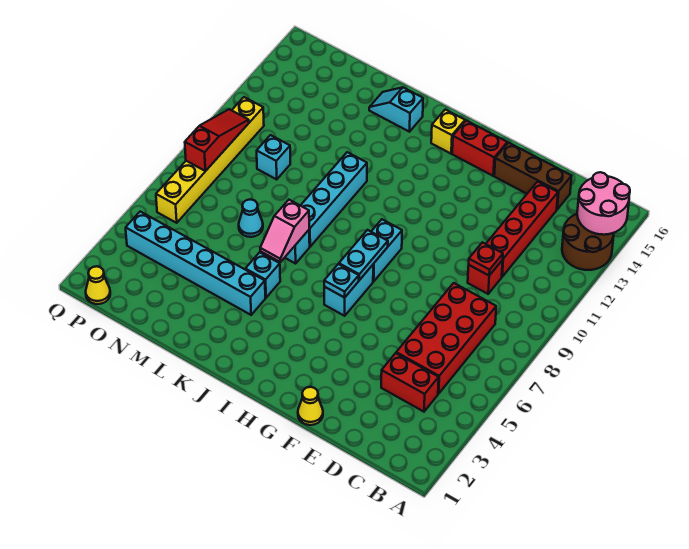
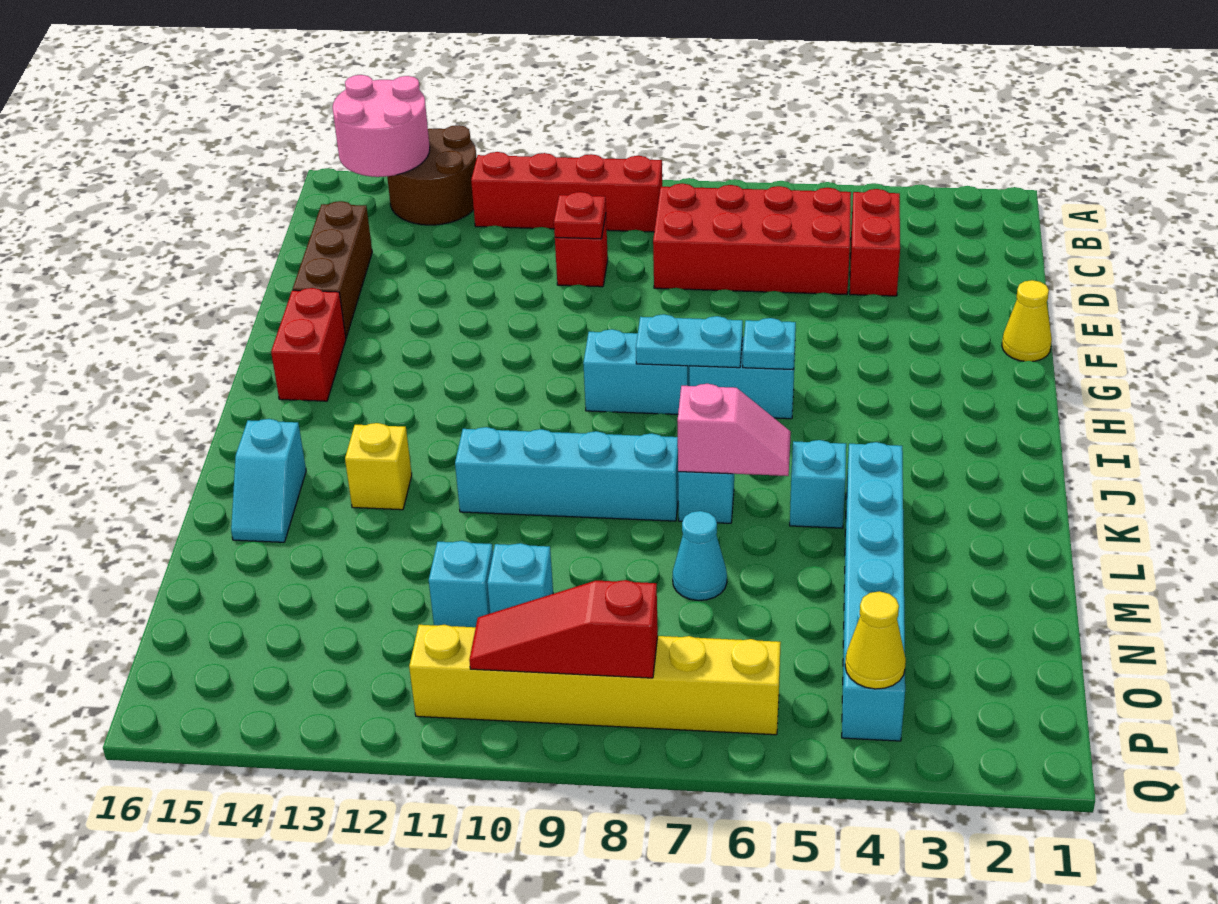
red brick D11:D14 level 1 -> red brick B9:B12 level 1
yellow brick I15 level 1 -> yellow brick K13 level 1
none -> cyan brick N11 level 1
yellow cone P1 level 1 -> yellow cone P4 level 2

